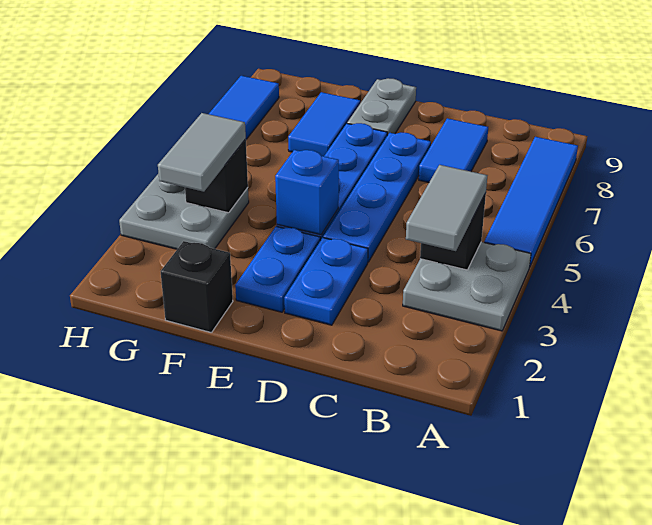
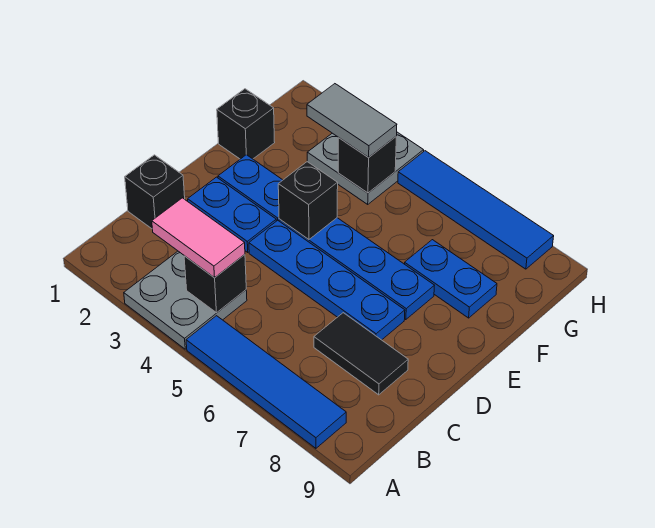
grey tile B3:B4 level 3 -> pink tile B3:B4 level 3
none -> black brick C1 level 1
blue tile C7:C8 level 1 -> black tile C7:C8 level 1
blue brick E4 level 2 -> black brick E4 level 2
grey plate E8:E9 level 1 -> none
blue tile F7:F8 level 1 -> blue plate F7:F8 level 1

